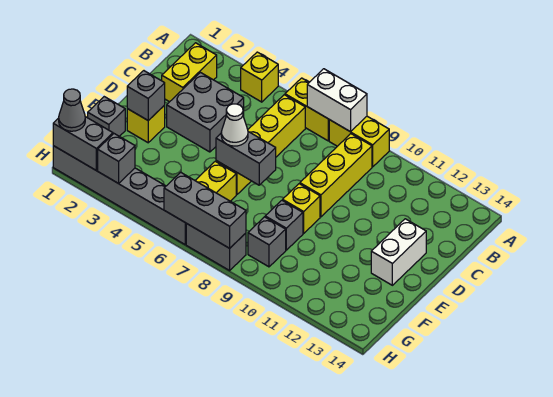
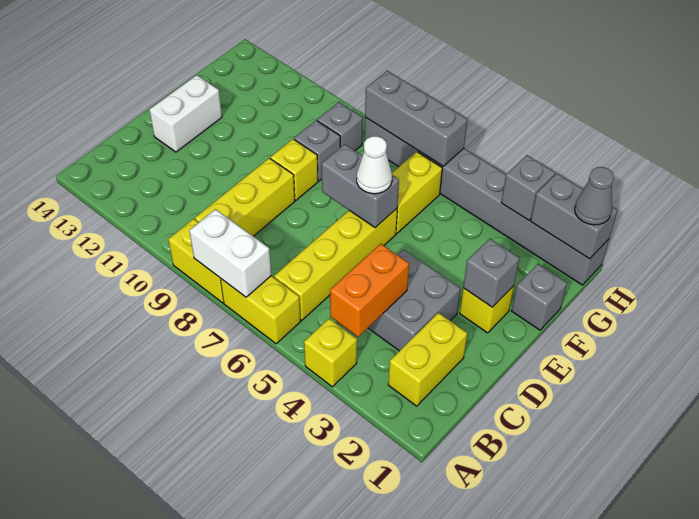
none -> orange brick B4:C4 level 2

